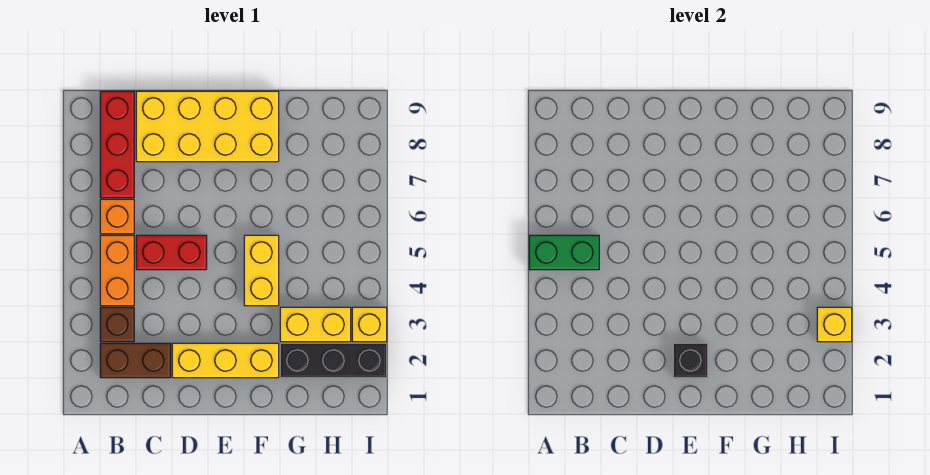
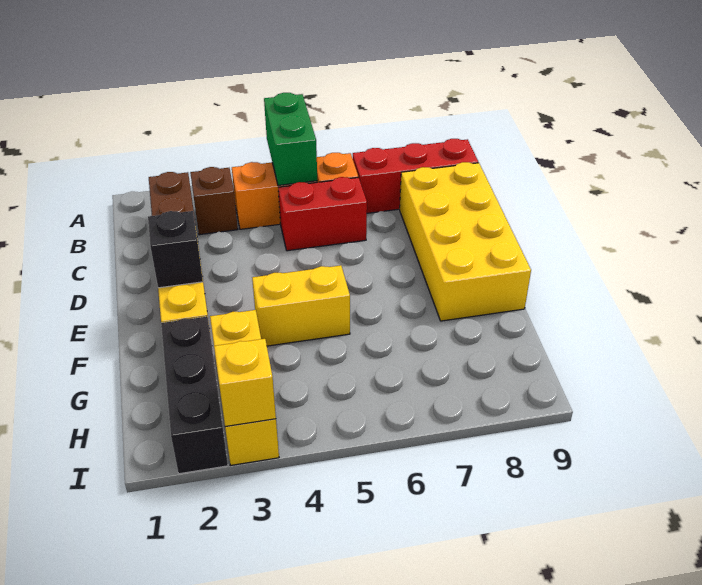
red brick C5:D5 level 1 -> red brick C5:C6 level 1

